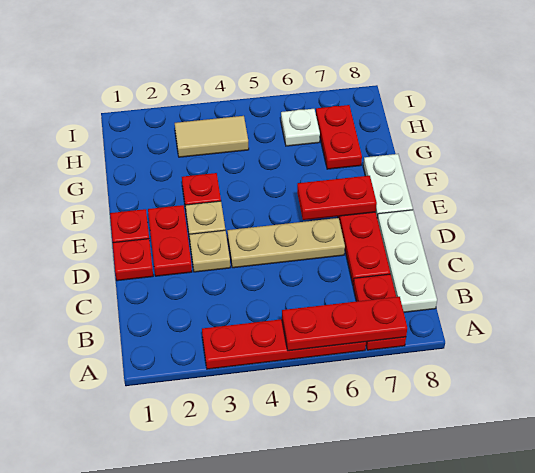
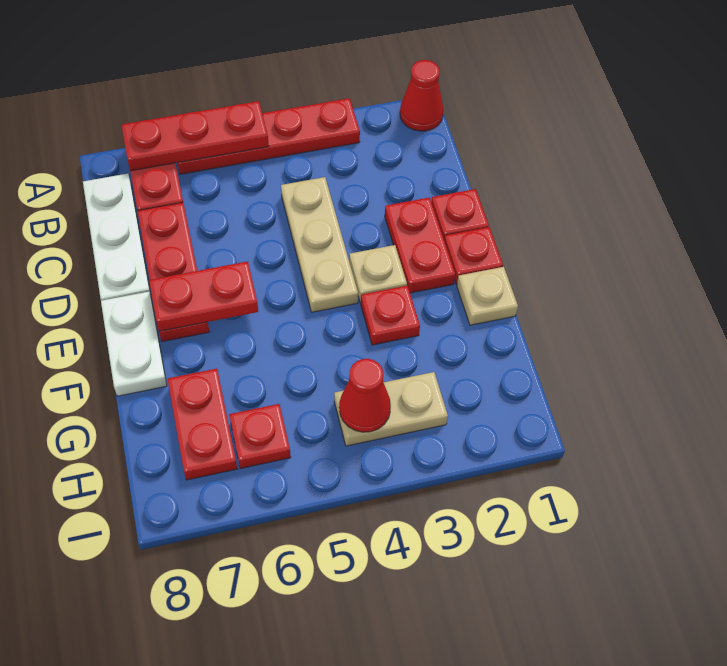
none -> red cone A1 level 1
tan plate D3 level 1 -> tan plate F1 level 1
tan plate D4:D6 level 1 -> tan plate C4:E4 level 1
tan tile H3:H4 level 1 -> tan plate H3:H4 level 1
none -> red cone H4 level 2
white plate H6 level 1 -> red plate H6 level 1

